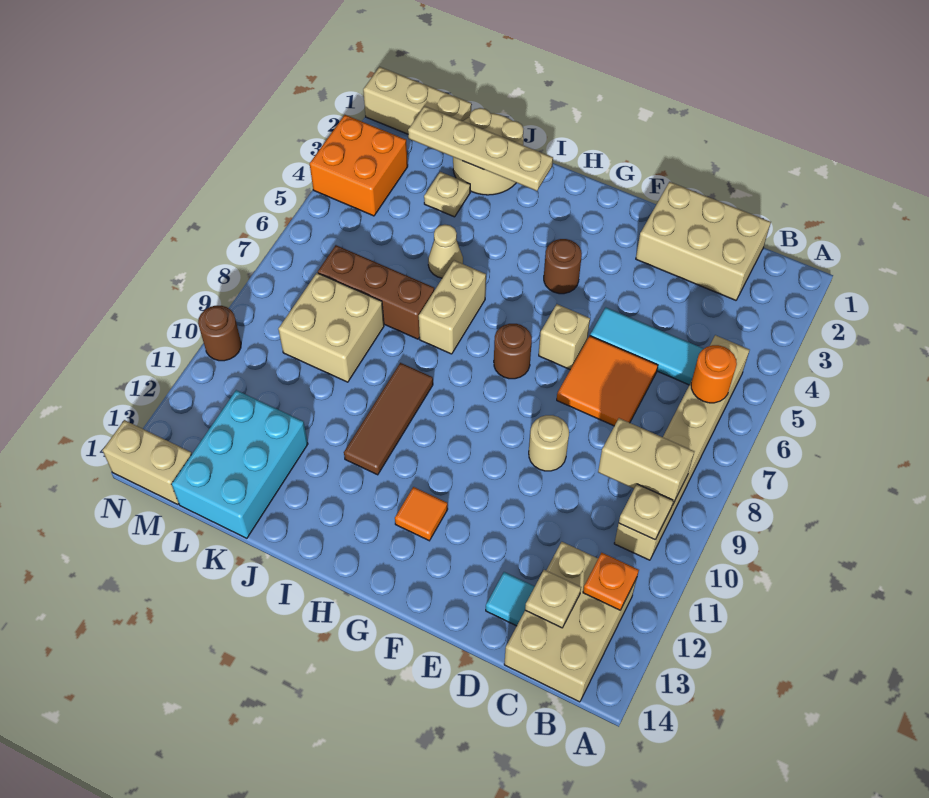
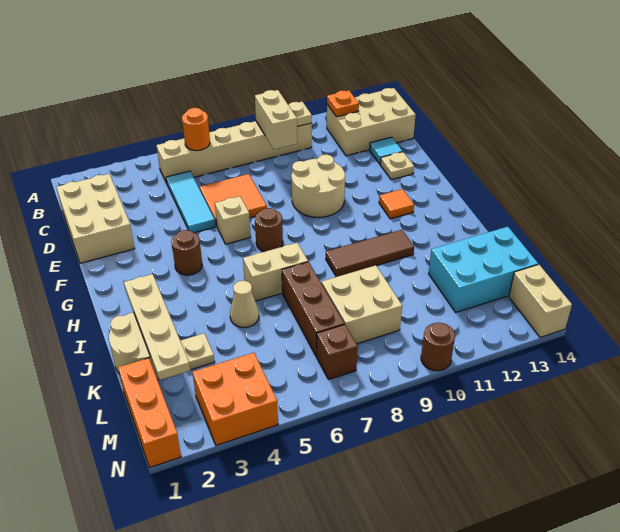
tan plate C13 level 2 -> tan plate E13 level 1
tan round brick E9 level 1 -> tan round brick E9:F10 level 1
tan brick L1:N1 level 1 -> orange brick L1:N1 level 1
none -> brown brick M7 level 1

